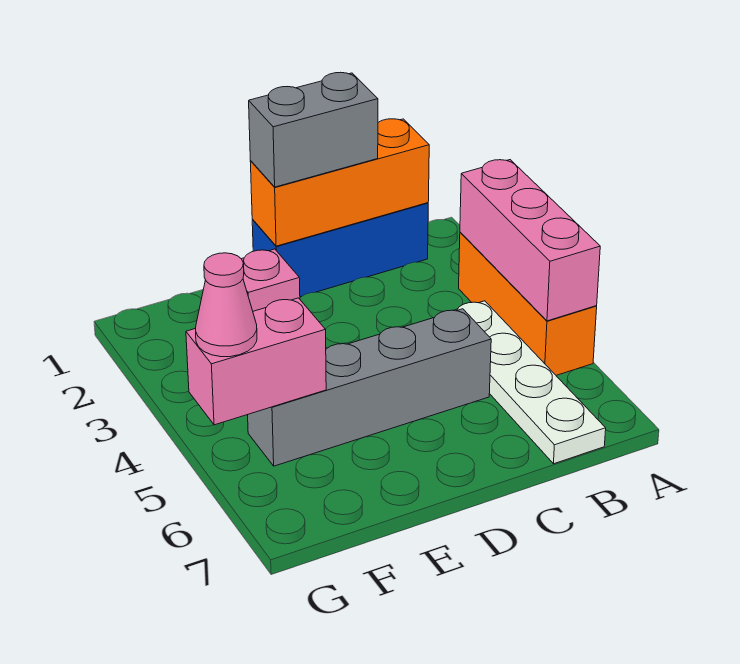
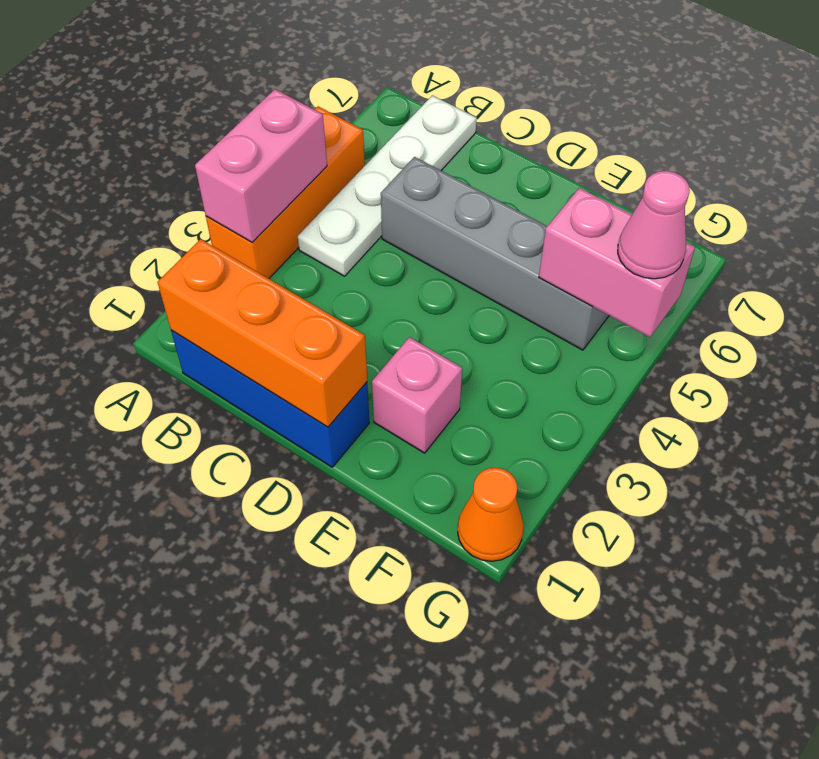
pink brick A3:A5 level 2 -> pink brick A3:A4 level 2
grey brick C1:D1 level 3 -> none
none -> orange cone G1 level 1

